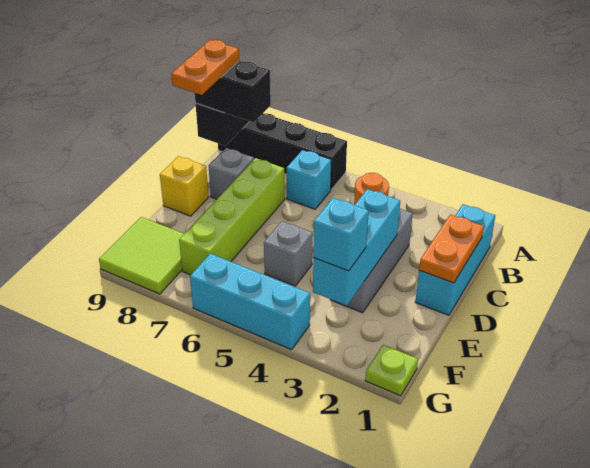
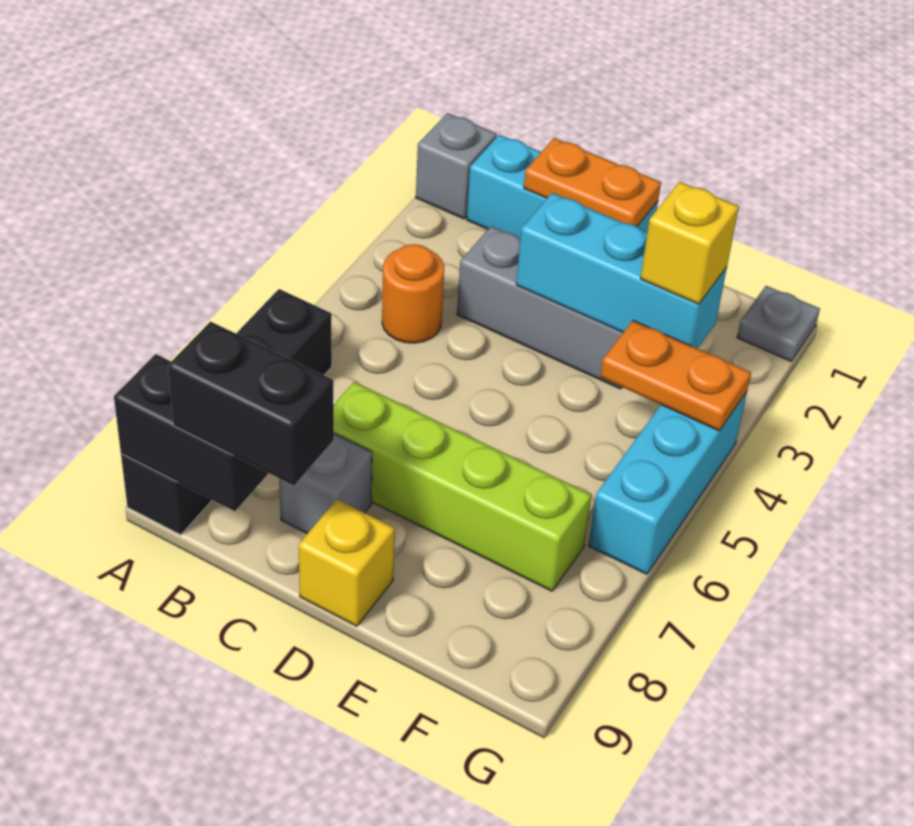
cyan brick B6 level 1 -> none
black brick B8:B9 level 3 -> black brick B9:C9 level 3
orange plate B9:C9 level 4 -> orange plate F4:G4 level 2
grey brick E5 level 1 -> grey brick A1 level 1
cyan brick F3 level 3 -> yellow brick F3 level 3
lime tile F8:G9 level 1 -> none
lime plate G1 level 1 -> grey plate G1 level 1

